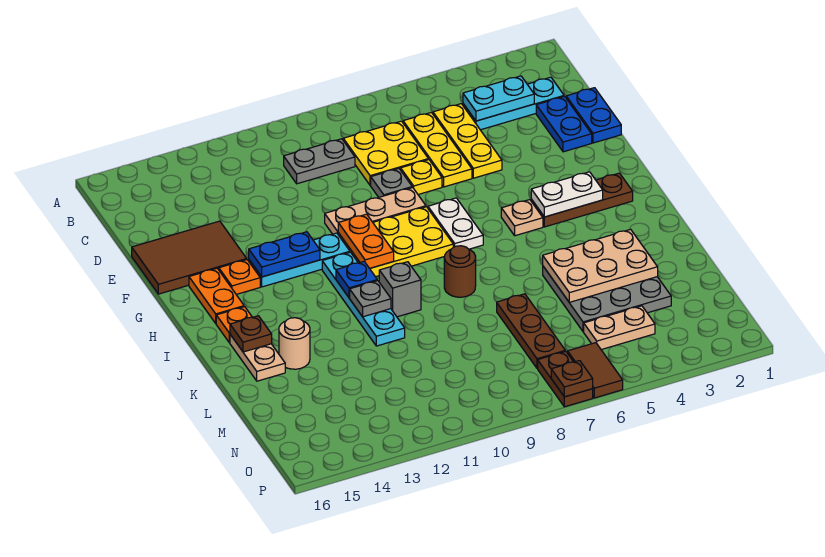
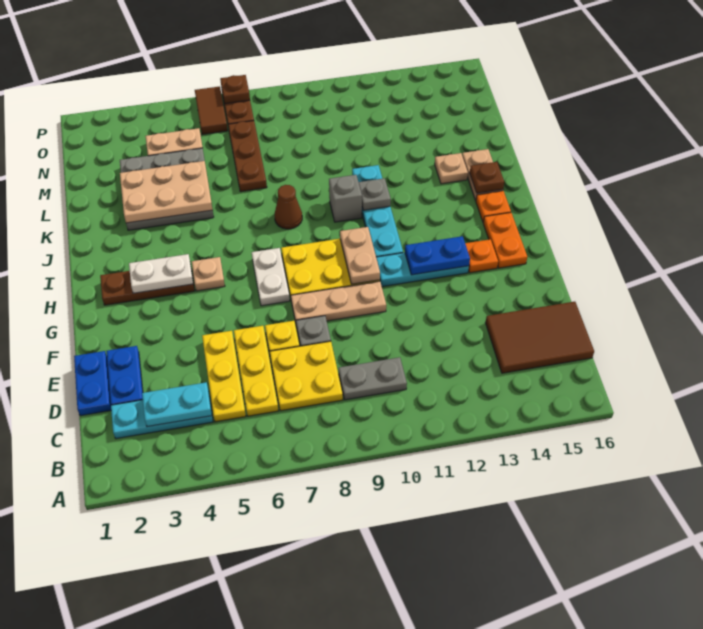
brown tile E14:F16 level 1 -> brown tile C14:D16 level 1
orange plate G10:H10 level 2 -> tan plate G10:H10 level 2
blue plate I11 level 2 -> none
brown round brick J8 level 1 -> brown cone J8 level 1
tan round brick K14 level 1 -> tan plate K14 level 1

